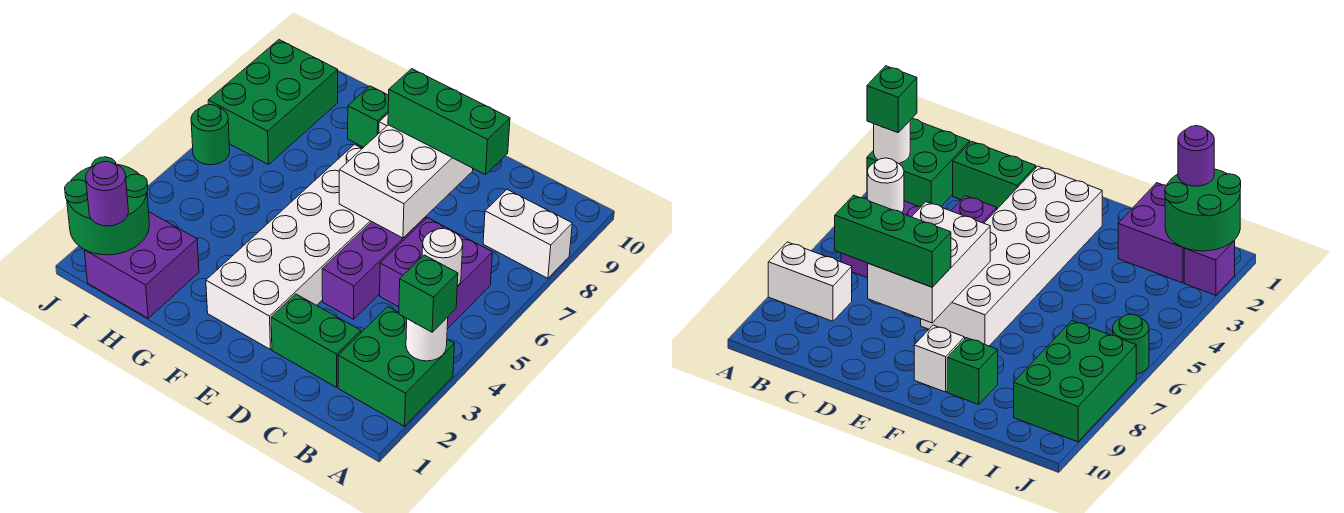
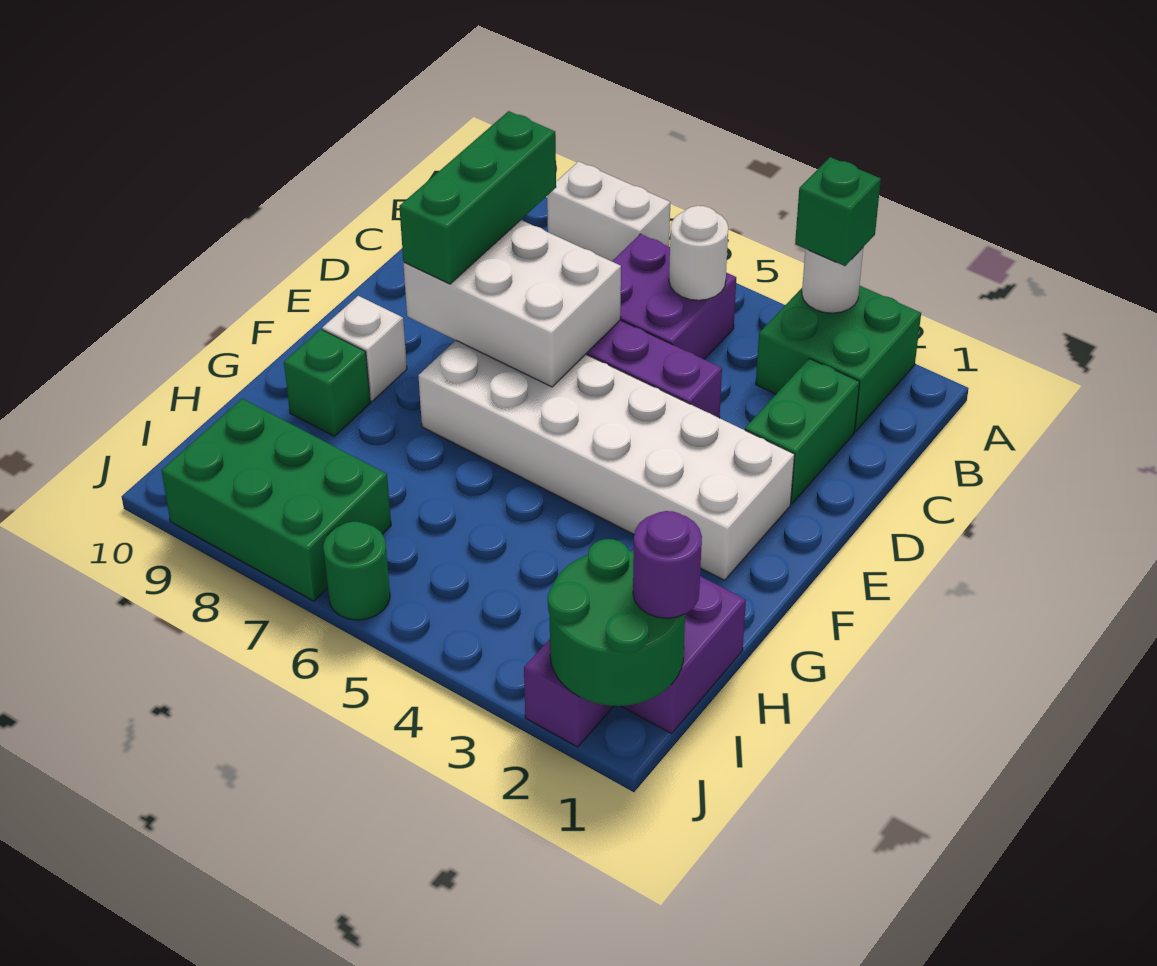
white brick A8:B8 level 1 -> white brick A7:A8 level 1

